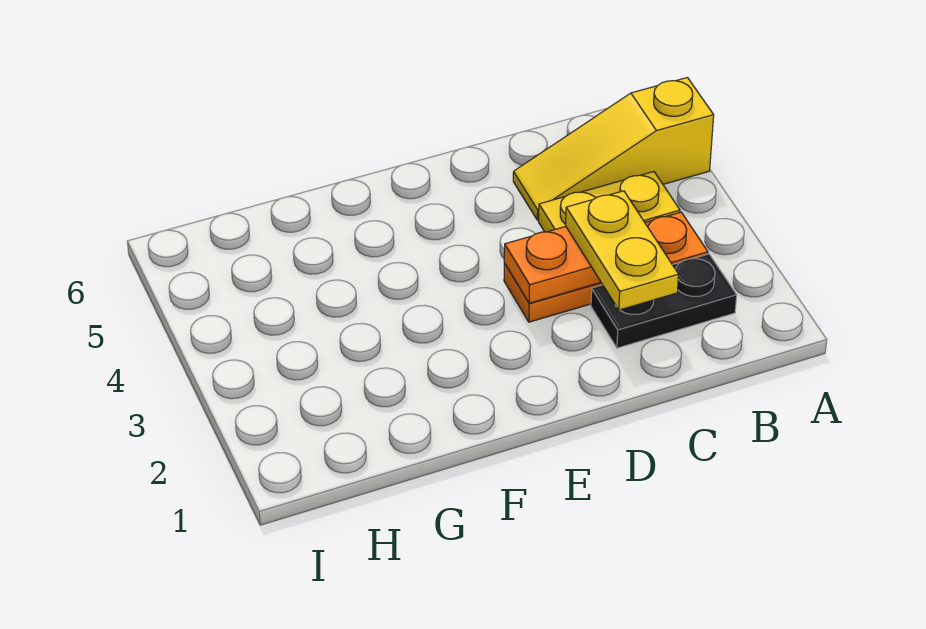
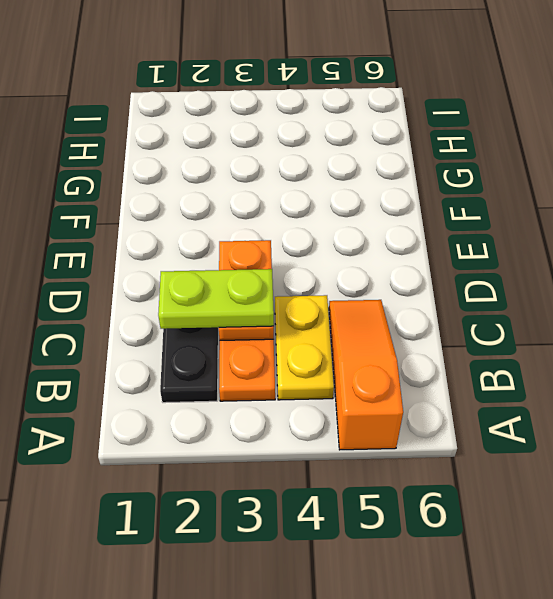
yellow slope A5:C5 level 1 top A -> orange slope A5:C5 level 1 top A
yellow plate C2:C3 level 3 -> lime plate C2:C3 level 3

